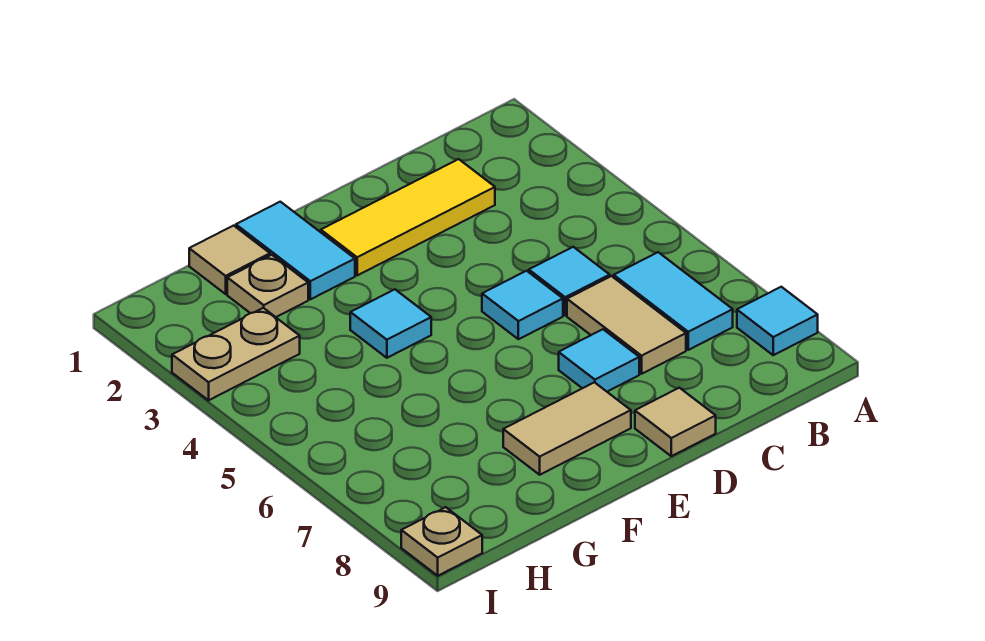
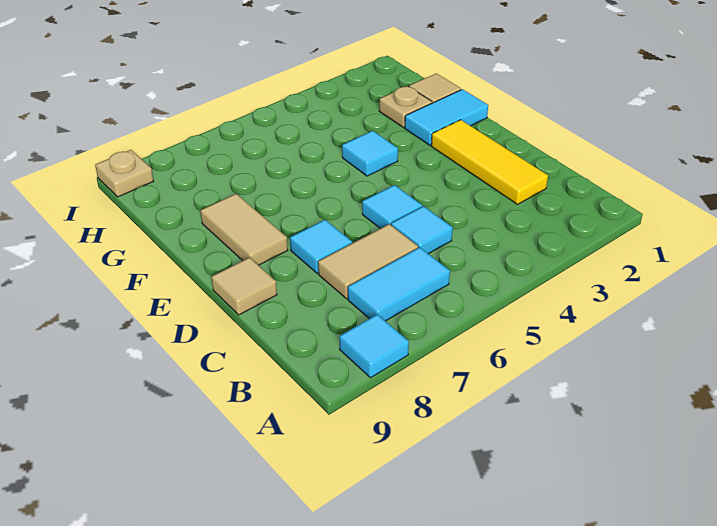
tan plate H3:I3 level 1 -> none

